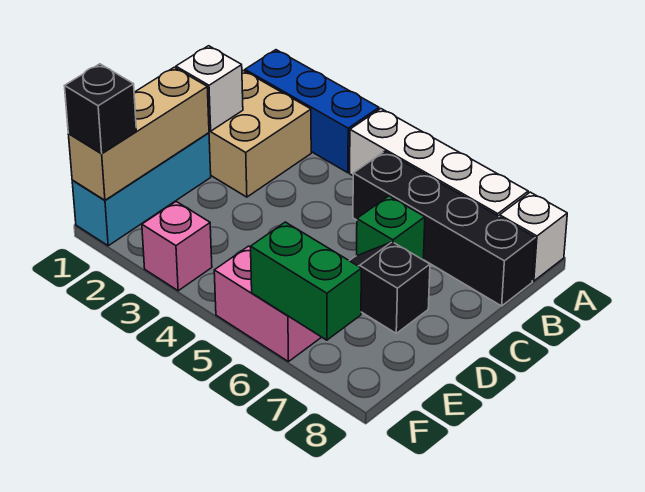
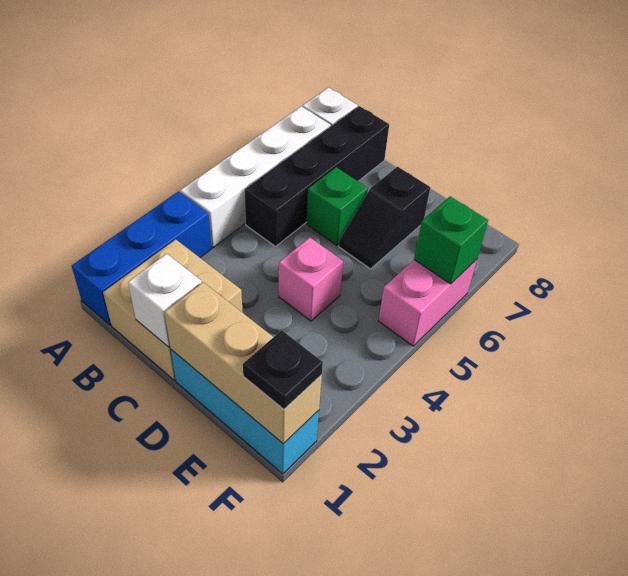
black brick F1 level 3 -> black plate F1 level 3
pink brick F3 level 1 -> pink brick D4 level 1
green brick F6:F7 level 2 -> green brick F6 level 2

